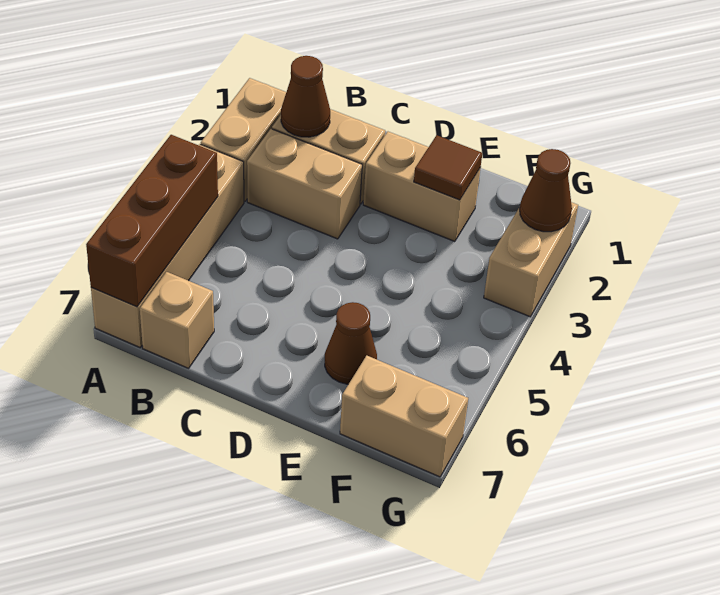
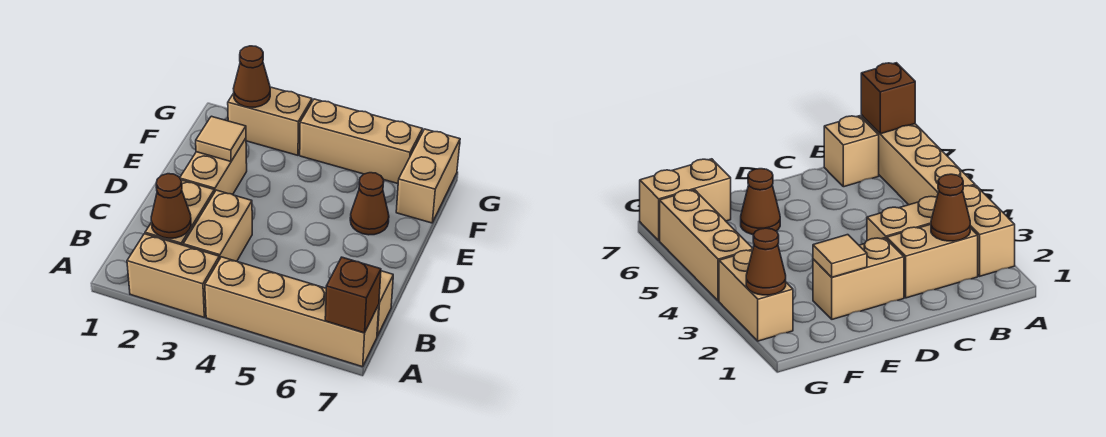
brown brick A5:A7 level 2 -> brown brick A7 level 2
brown tile E2 level 2 -> tan tile E2 level 2
none -> tan brick G4:G6 level 1

